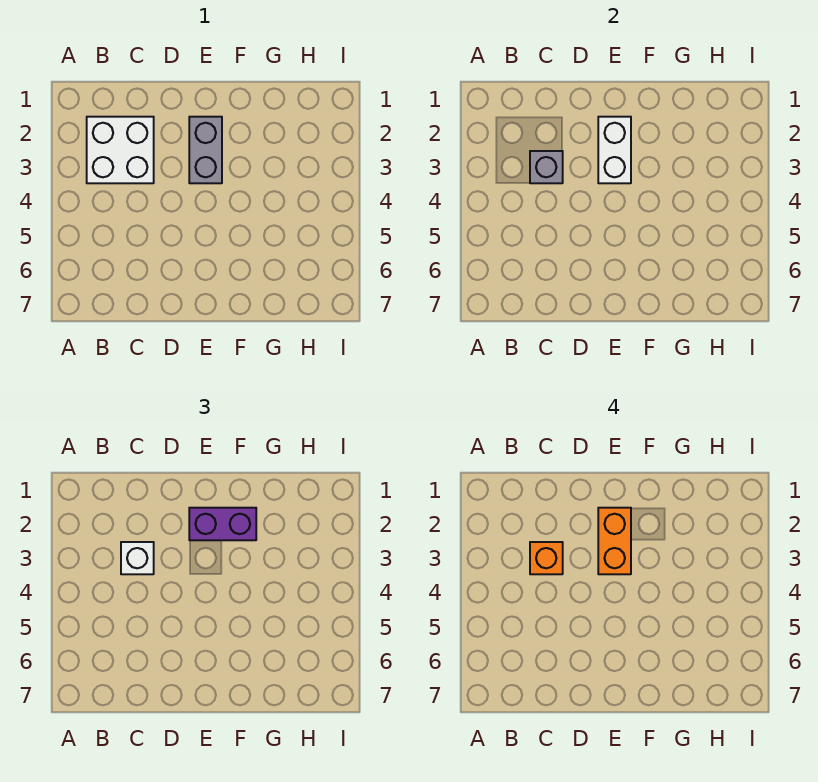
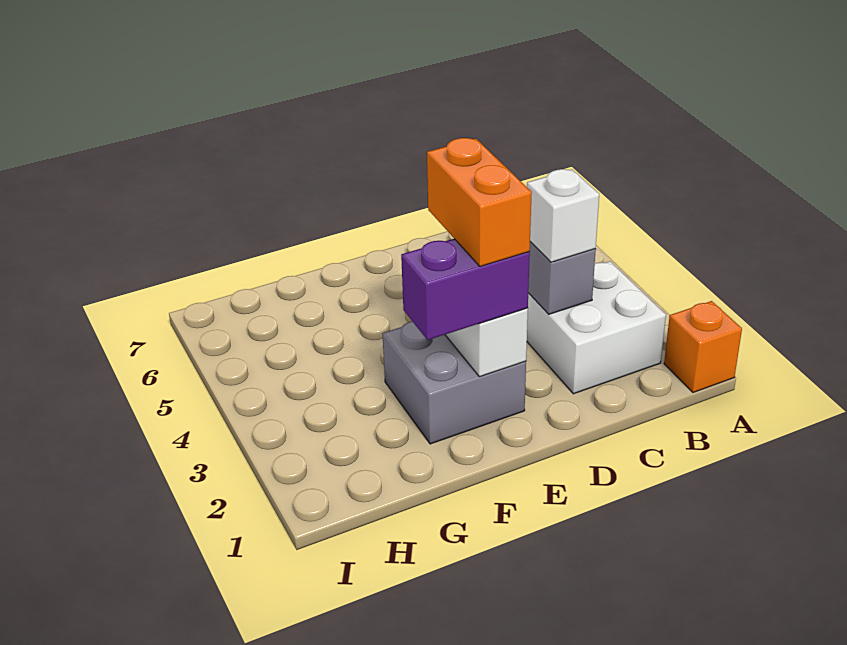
orange brick C3 level 4 -> orange brick A1 level 1
grey brick E2:E3 level 1 -> grey brick E2:F3 level 1

